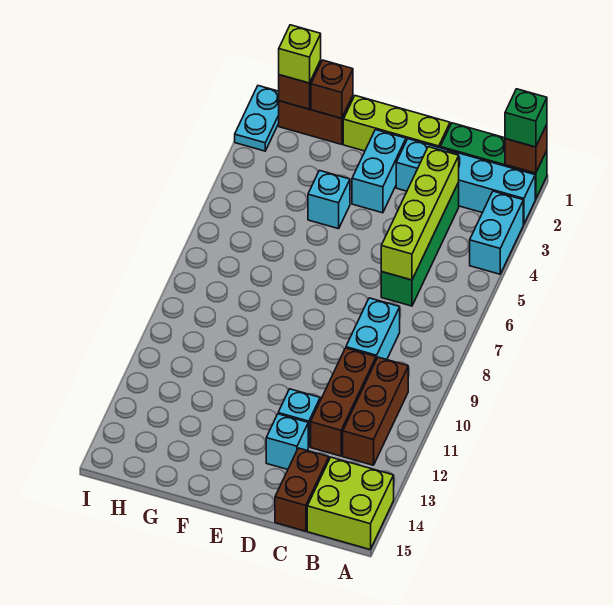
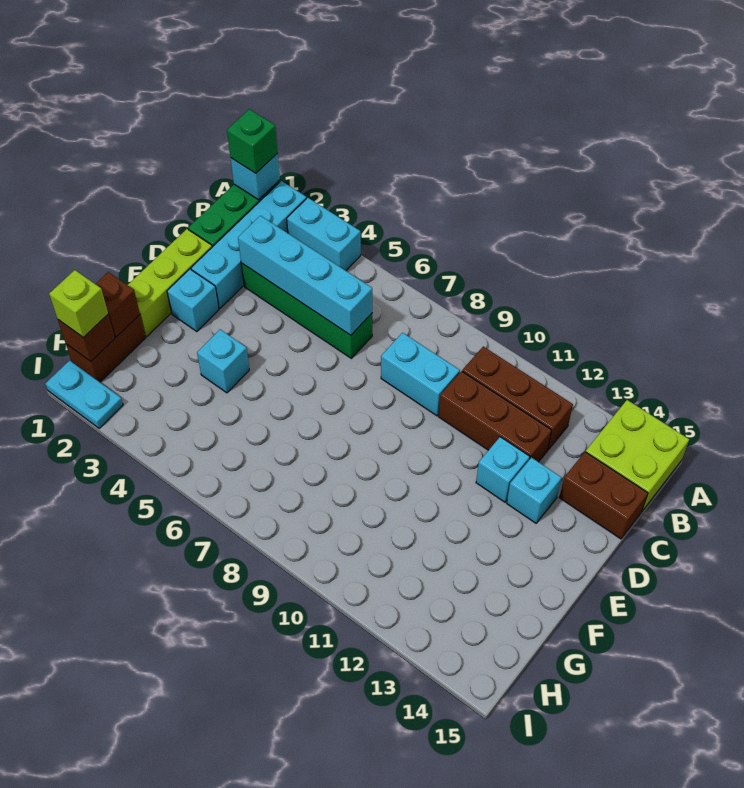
brown brick A1 level 2 -> cyan brick A1 level 2
lime brick C3:C6 level 2 -> cyan brick C3:C6 level 2
cyan brick E2:E3 level 1 -> cyan brick E2 level 1

